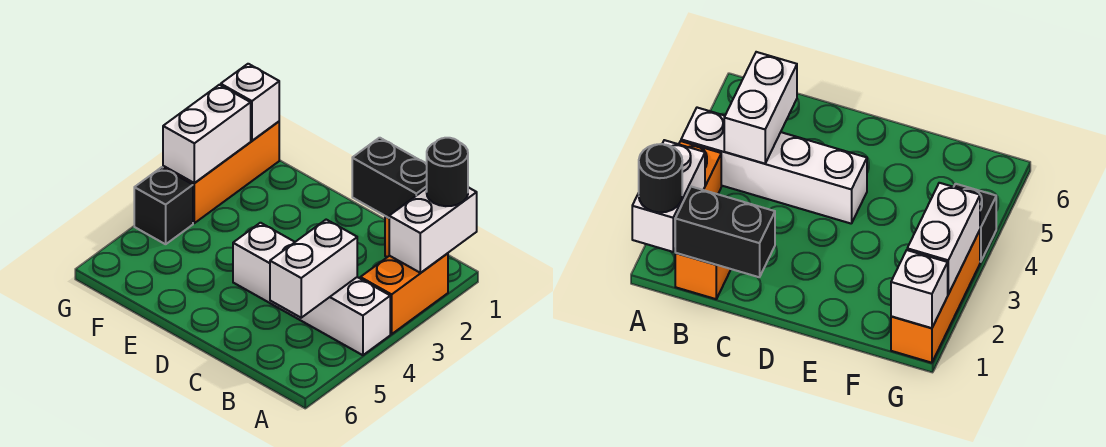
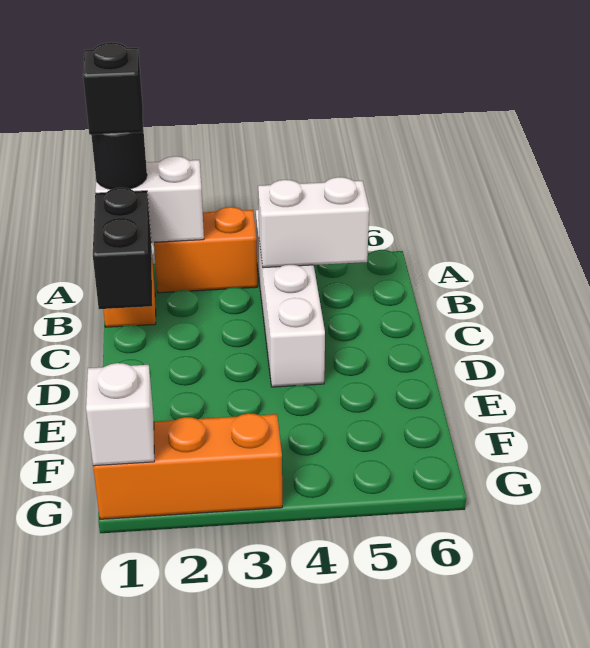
white brick G2:G3 level 2 -> none
black brick G4 level 1 -> black brick A1 level 4

